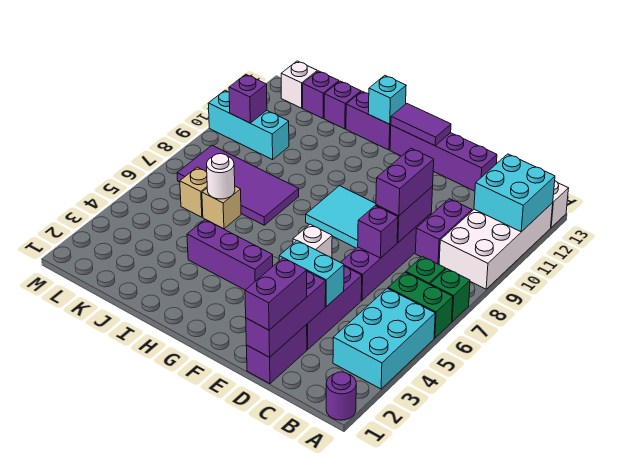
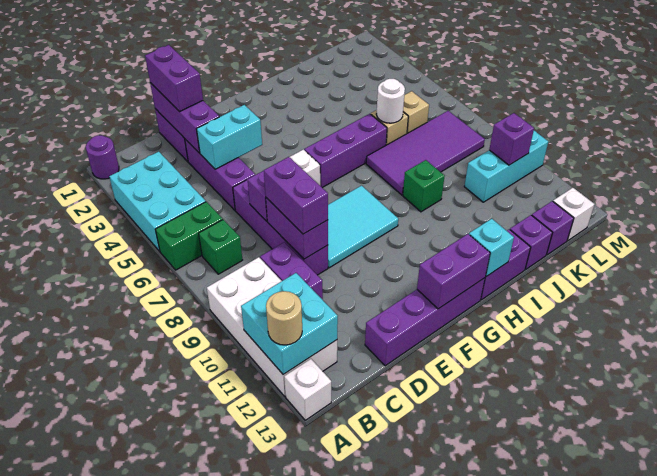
green brick A7 level 1 -> green brick I9 level 1
none -> tan round brick A12 level 3
purple tile F13:G13 level 2 -> purple brick F13:G13 level 2
purple brick G4:I4 level 1 -> purple brick G6:I6 level 1

